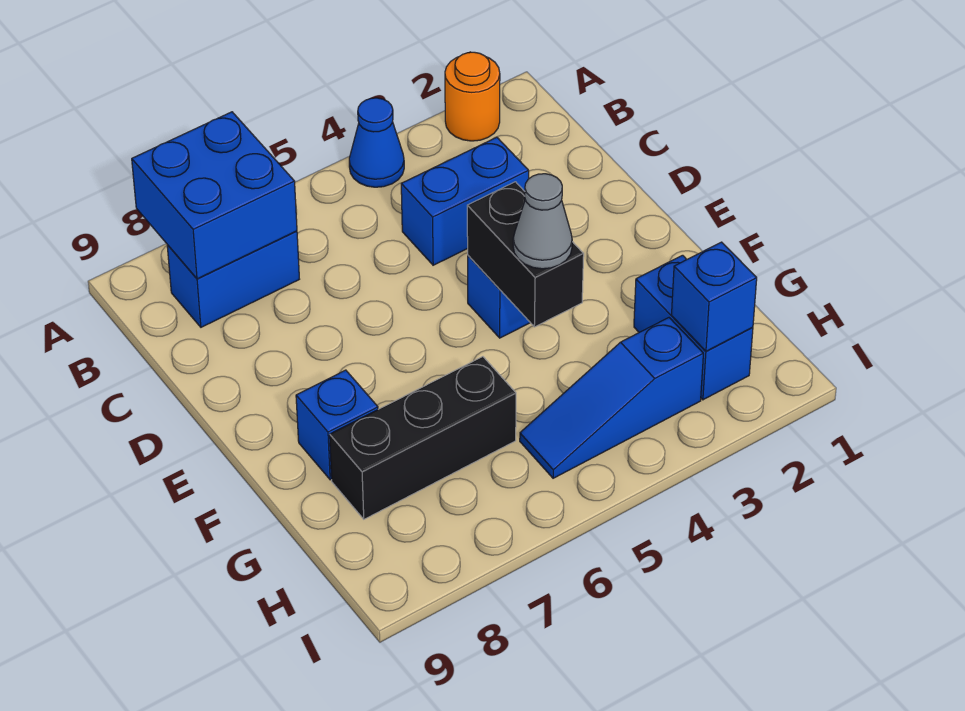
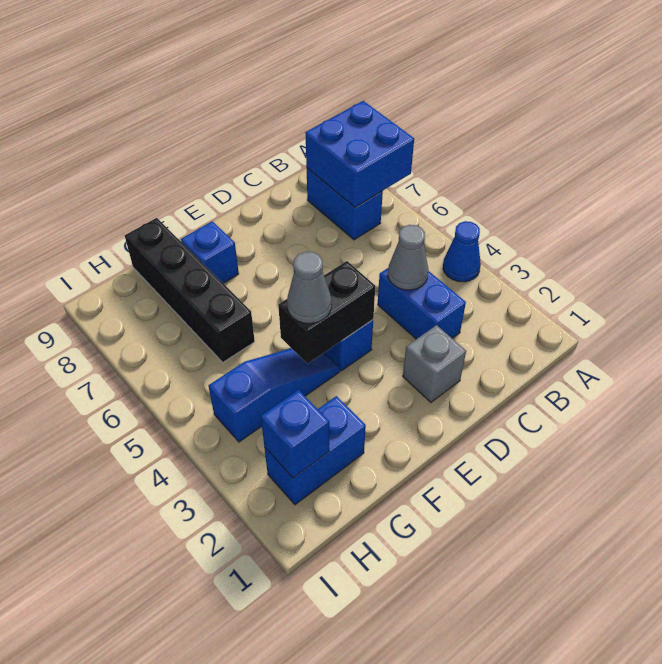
orange round brick A2 level 1 -> none
none -> grey cone C4 level 2
none -> grey brick D2 level 1
black brick G6:G8 level 1 -> black brick G6:G9 level 1
blue slope H3:H5 level 1 top 3 -> blue slope F4:H4 level 1 top H

